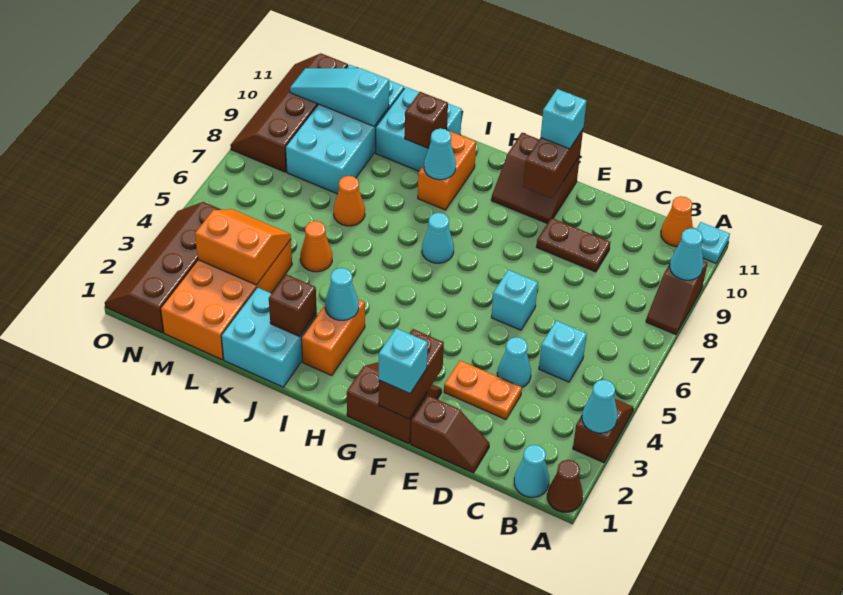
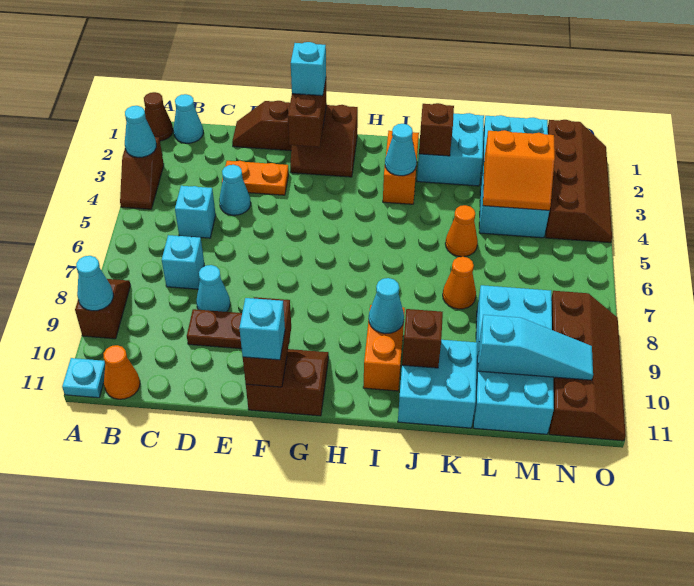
cyan brick E6 level 1 -> cyan brick C7 level 1
cyan cone H7 level 1 -> cyan cone D8 level 1
orange brick L1:M4 level 1 -> cyan brick L1:M4 level 1

